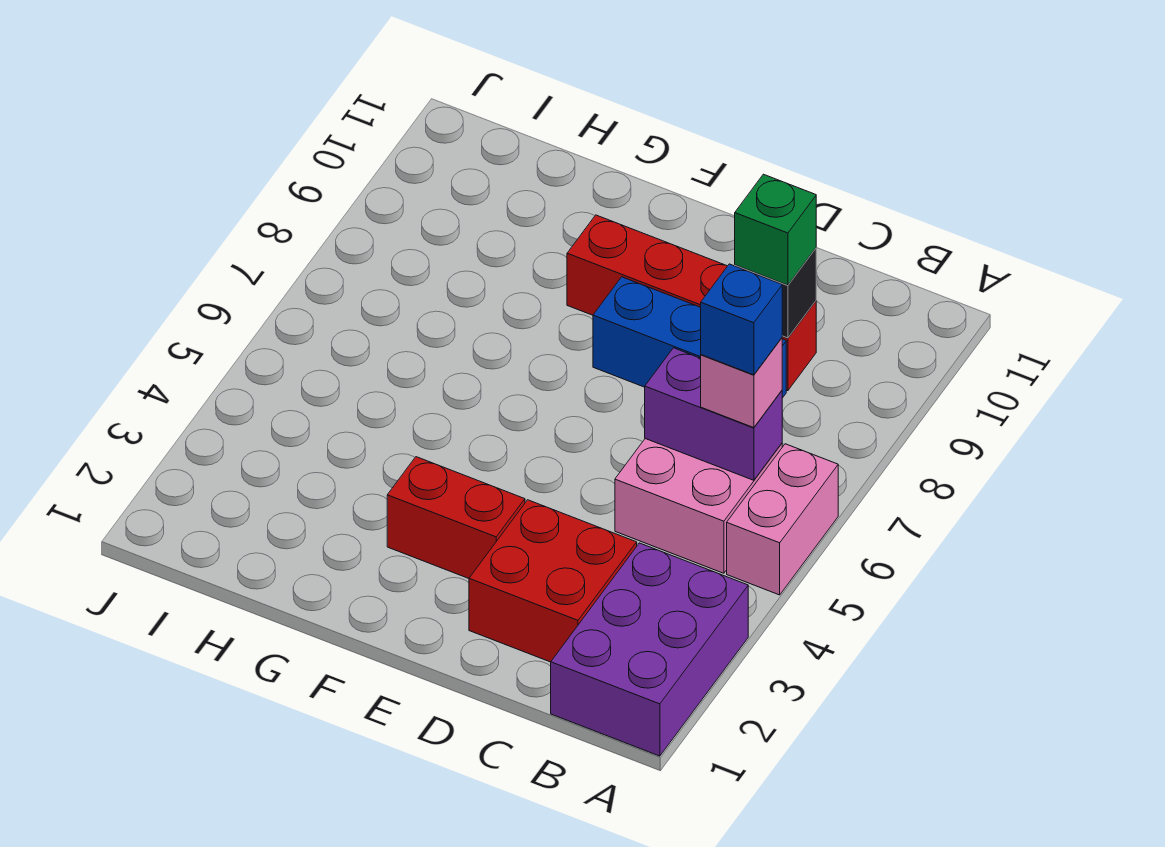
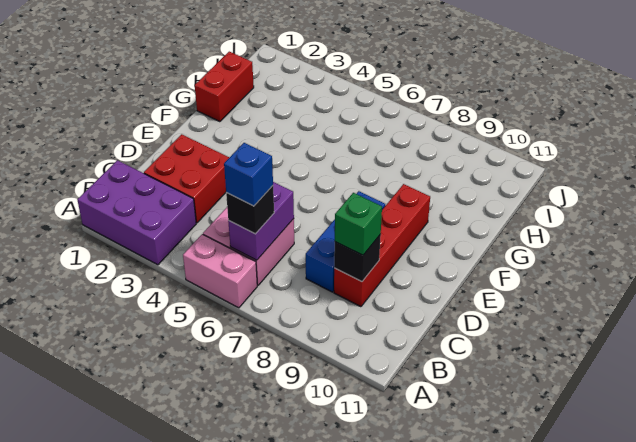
pink brick B6 level 3 -> black brick B6 level 3
red brick E3:F3 level 1 -> red brick G1:H1 level 1

